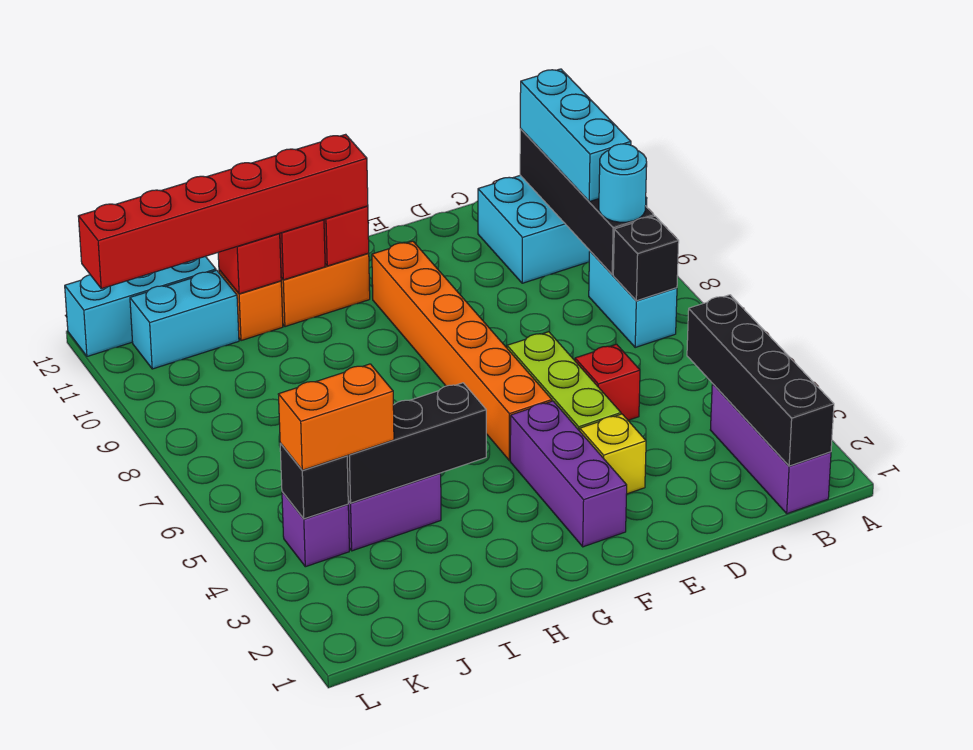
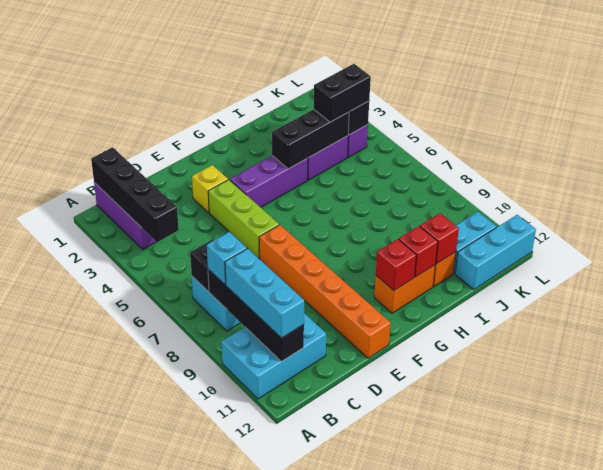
cyan round brick B8 level 3 -> cyan brick B8 level 3
red brick D5 level 1 -> none
purple brick F2:F4 level 1 -> purple brick F4:H4 level 1
orange brick F5:F10 level 1 -> orange brick E7:E12 level 1
red brick G11:L11 level 3 -> none
orange brick J4:K4 level 3 -> black brick J4:K4 level 3

